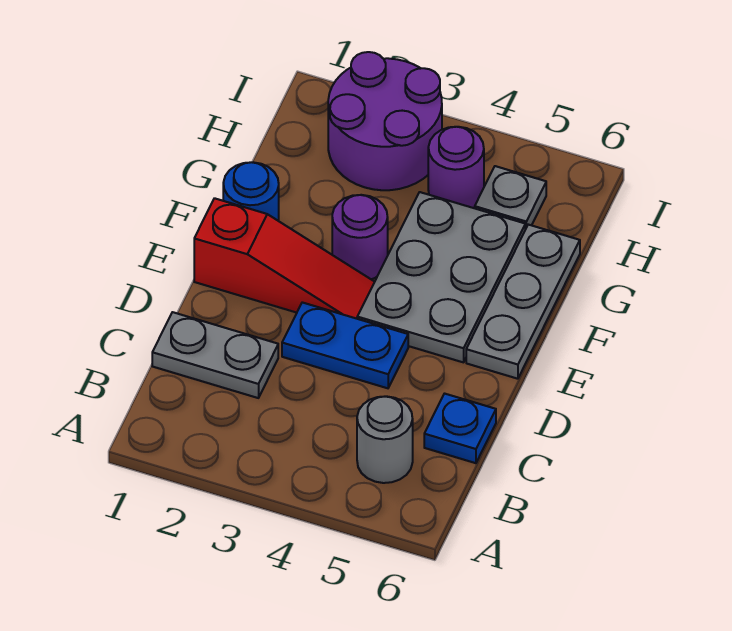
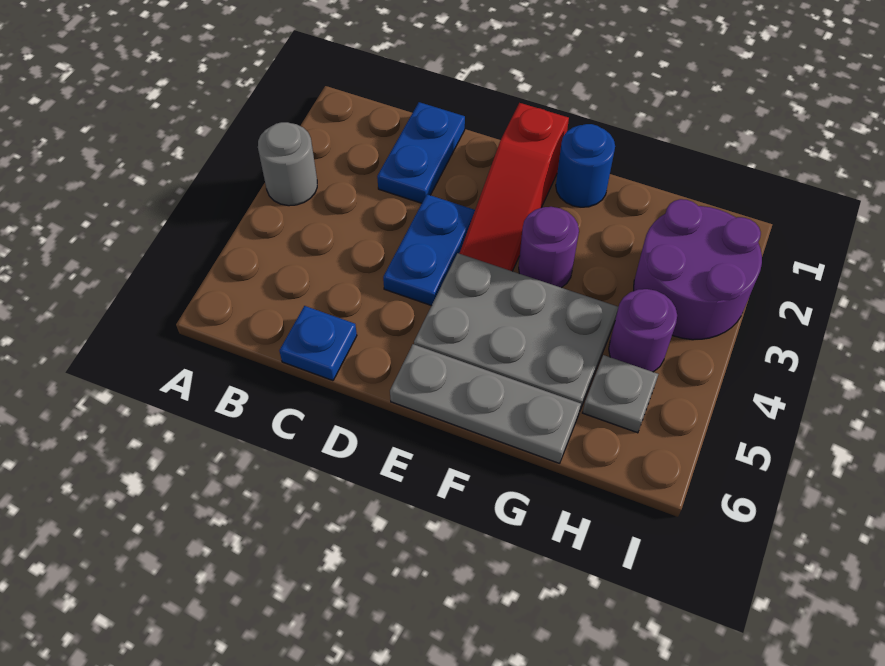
grey round brick B5 level 1 -> grey round brick A3 level 1
grey plate C1:C2 level 1 -> blue plate C1:C2 level 1

